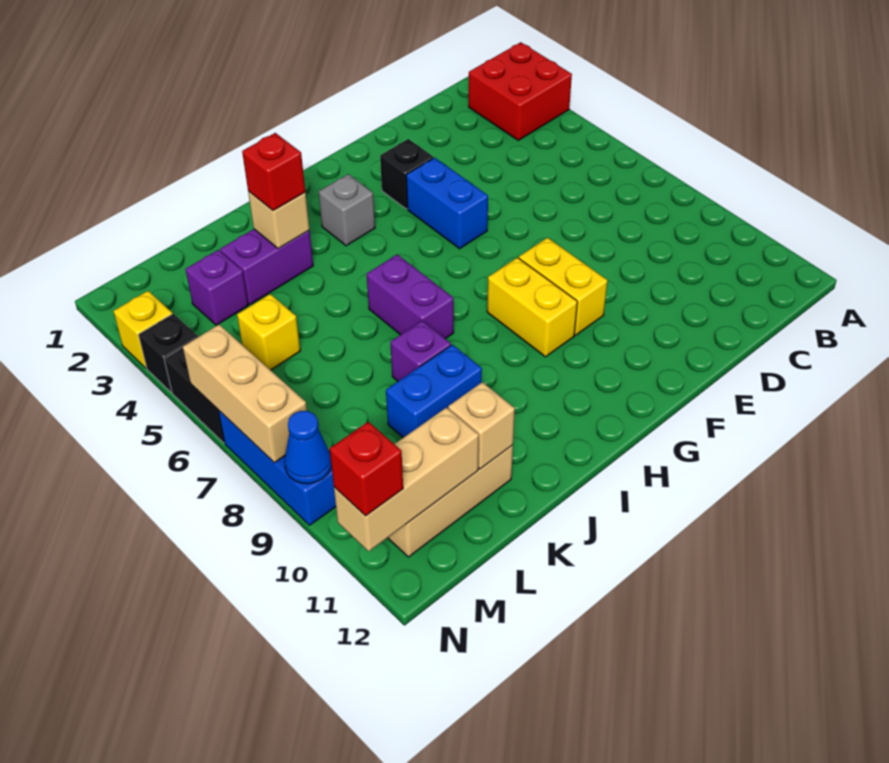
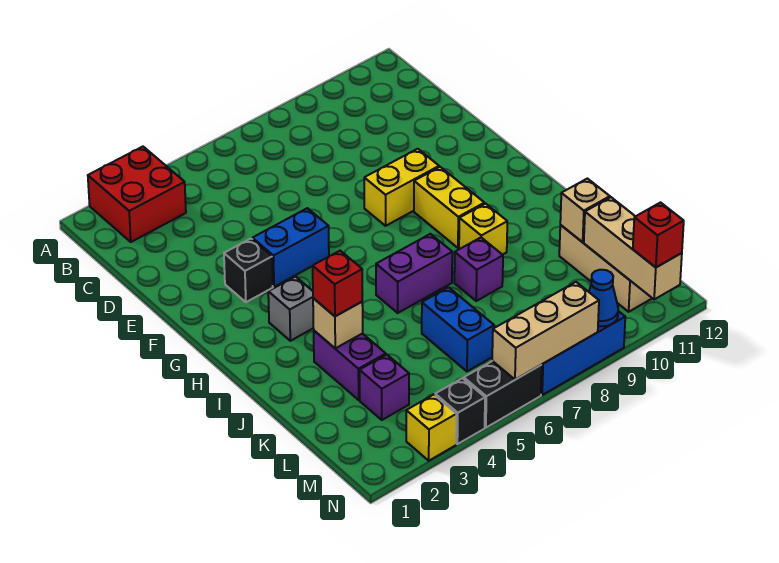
yellow brick G8:G9 level 1 -> yellow brick G9:H9 level 1
blue brick J9:K9 level 1 -> blue brick K6:L6 level 1
yellow brick L5 level 1 -> yellow brick I9 level 1

